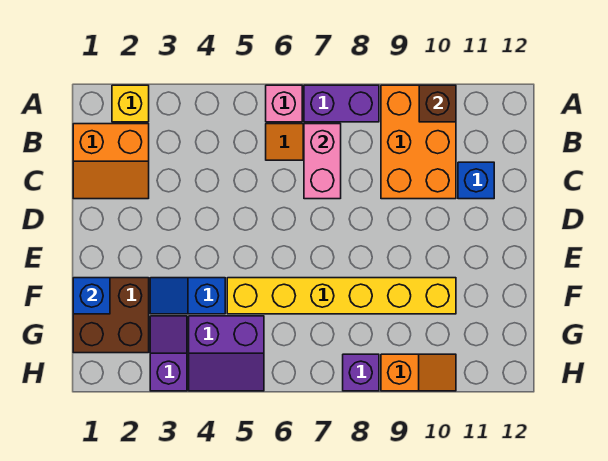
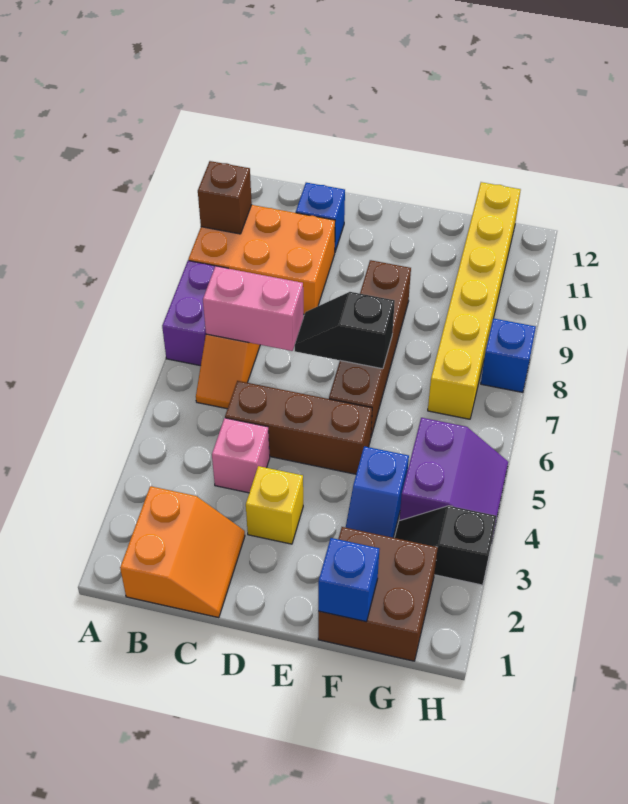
yellow brick A2 level 1 -> yellow brick D3 level 1
pink brick A6 level 1 -> pink brick C4 level 1
none -> brown brick C5:E5 level 1
none -> black slope D7:E7 level 2 top E
none -> brown brick E6:E9 level 1
yellow brick F5:F10 level 1 -> yellow brick G7:G12 level 1
purple slope G3:H3 level 1 top H -> black slope G3:H3 level 1 top H
purple brick H8 level 1 -> blue brick H8 level 1
orange slope H9:H10 level 1 top 9 -> none

